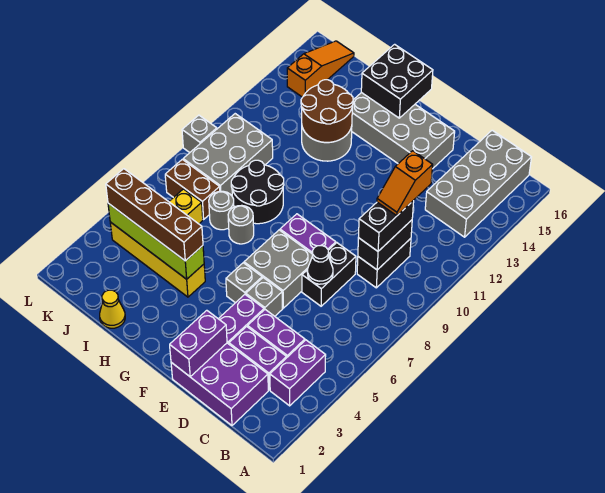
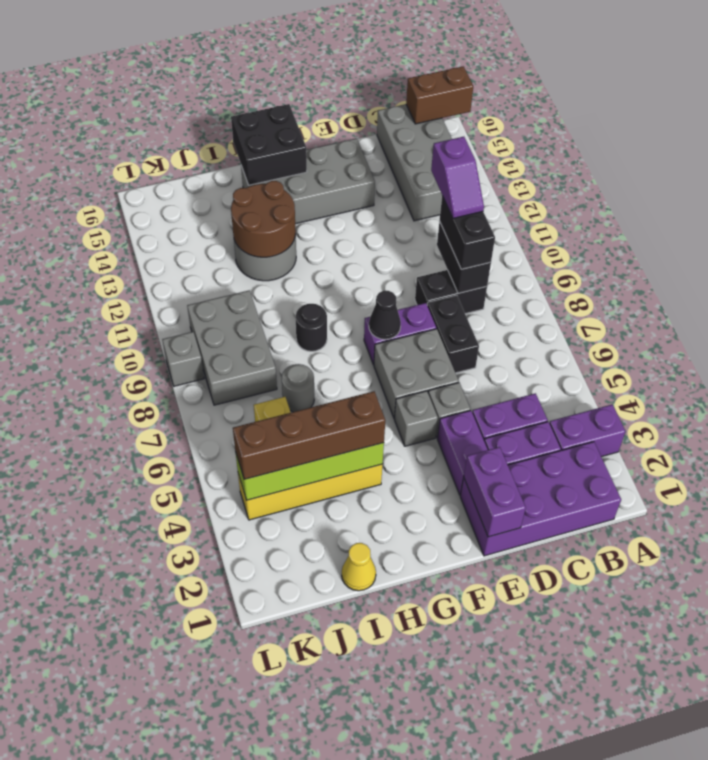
purple brick B3:B4 level 1 -> purple brick A3:B3 level 1
purple brick C1:E2 level 1 -> purple brick B1:E2 level 1
black brick C9:C10 level 1 -> black brick C9:D9 level 1
orange slope C10:C11 level 4 top 11 -> purple slope C10:C11 level 4 top 11
black cone D7 level 2 -> black cone F8 level 2
grey round brick H7 level 1 -> none
black round brick H8:I9 level 1 -> black round brick H9 level 1
brown brick J7:K7 level 1 -> brown brick A16:B16 level 2
orange slope K14:K16 level 1 top 14 -> none

